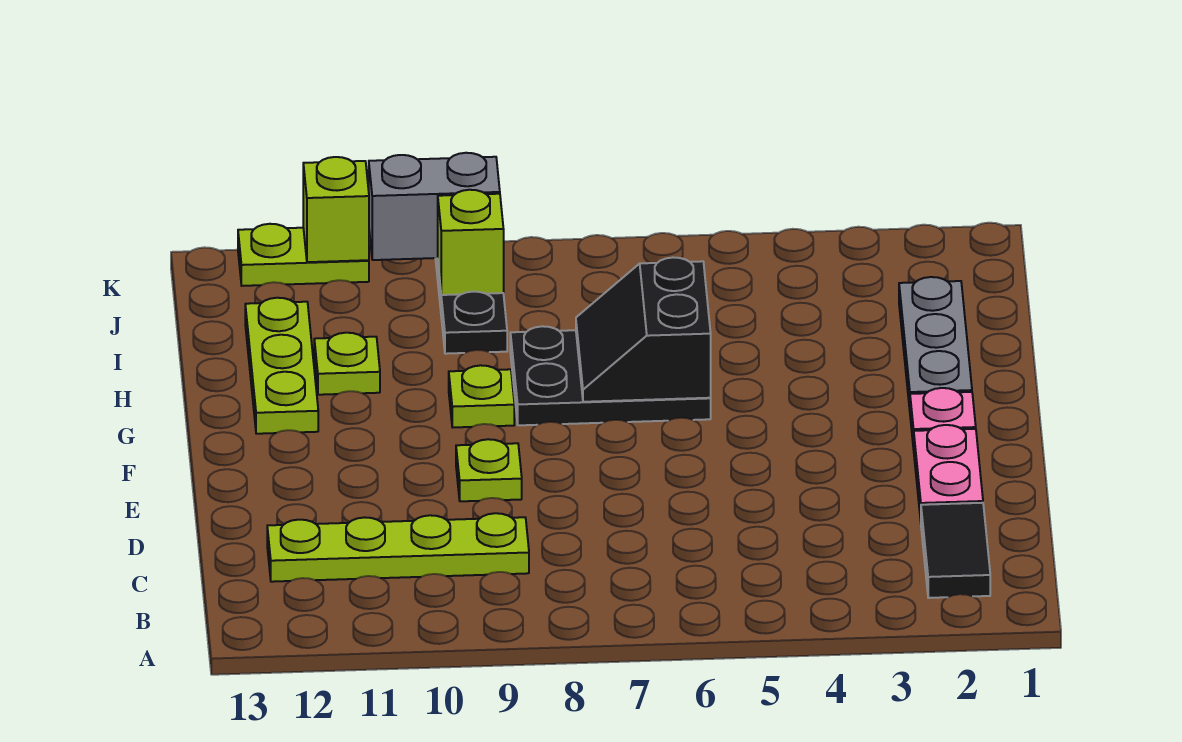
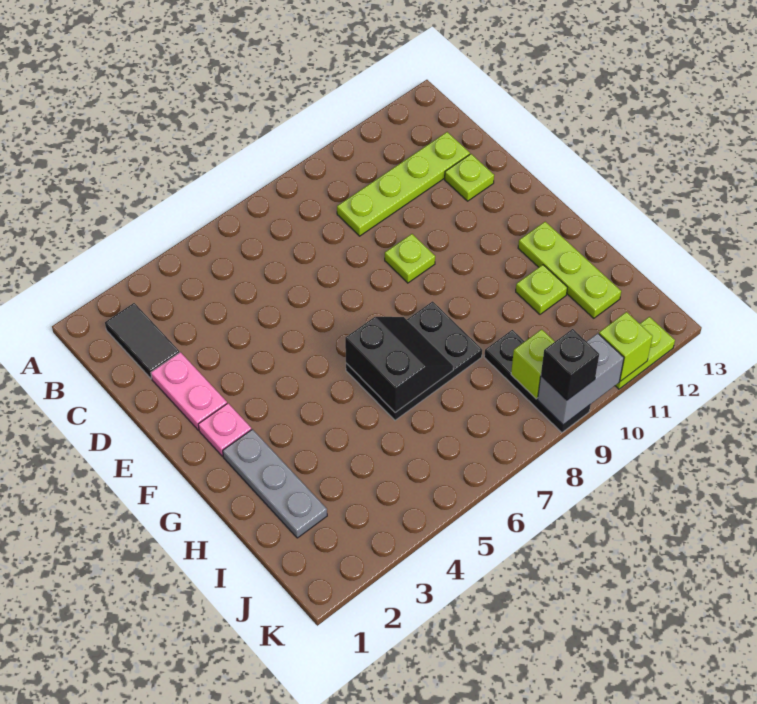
lime plate G9 level 1 -> lime plate D12 level 1
none -> black brick K9 level 3

